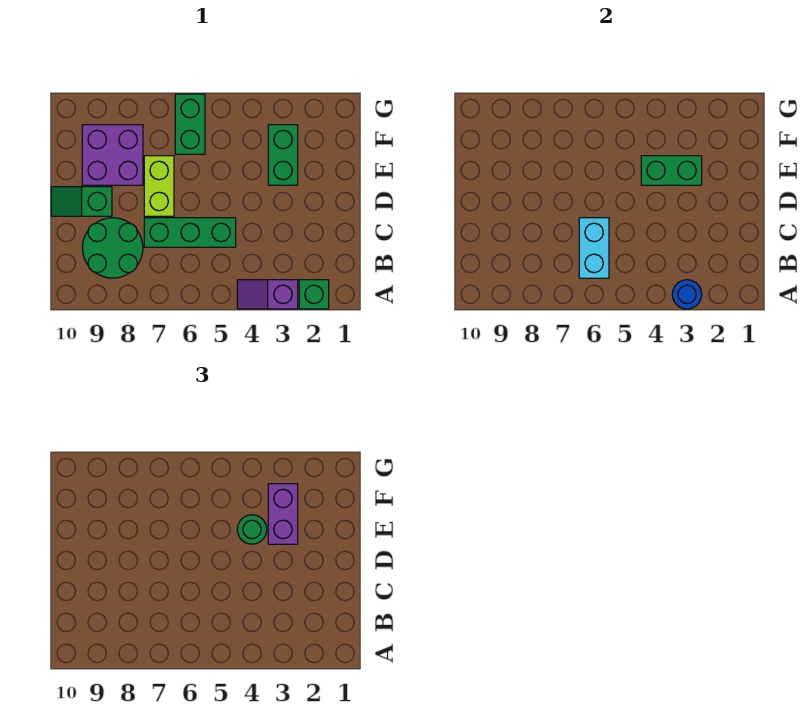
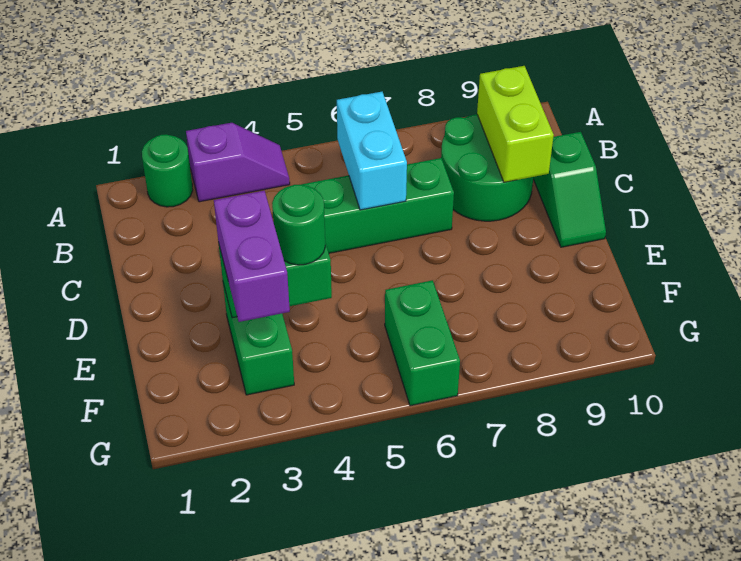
green brick A2 level 1 -> green round brick A2 level 1
blue round brick A3 level 2 -> none
lime brick D7:E7 level 1 -> lime brick B9:C9 level 2
green slope D9:D10 level 1 top 9 -> green slope C10:D10 level 1 top C
purple brick E8:F9 level 1 -> none

